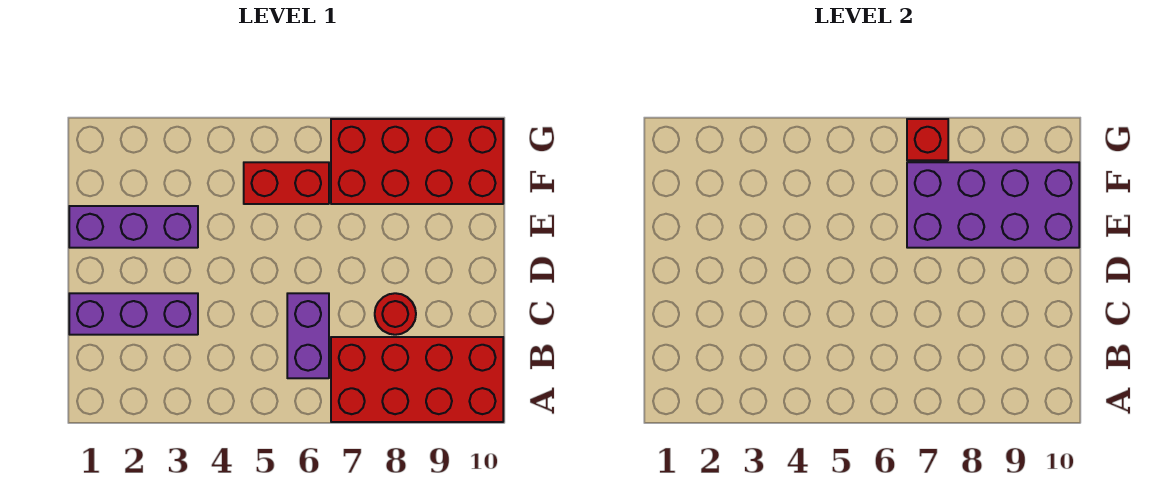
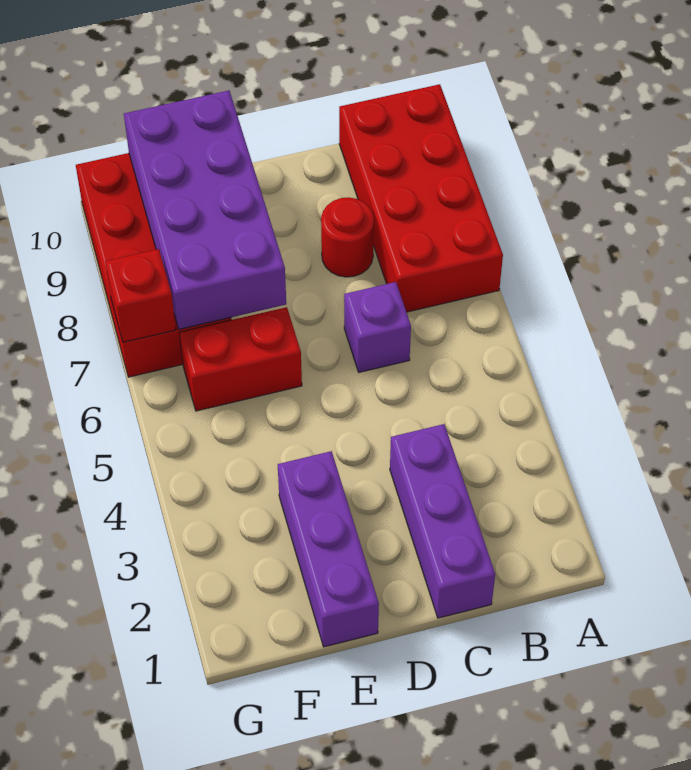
purple brick B6:C6 level 1 -> purple brick C6 level 1
red brick F5:F6 level 1 -> red brick E6:F6 level 1

